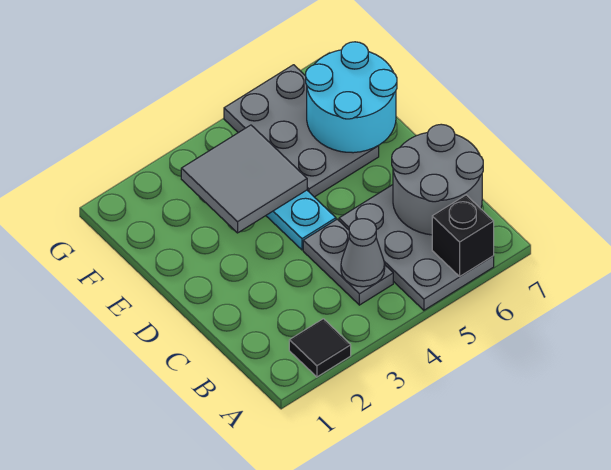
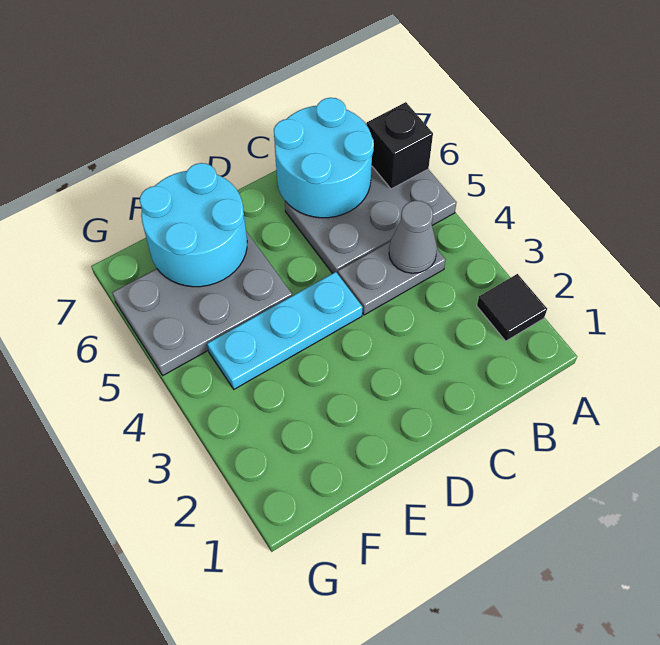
grey round brick B6:C7 level 2 -> cyan round brick B6:C7 level 2
grey tile E3:F4 level 2 -> none

